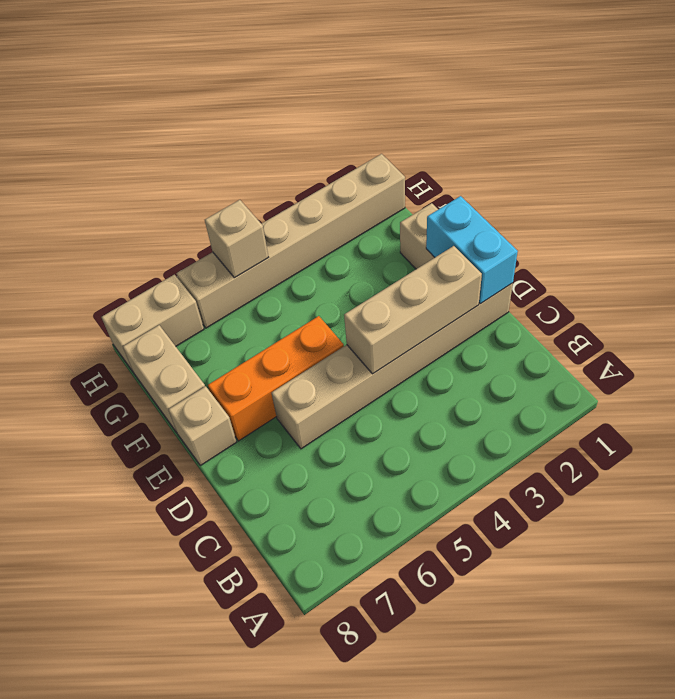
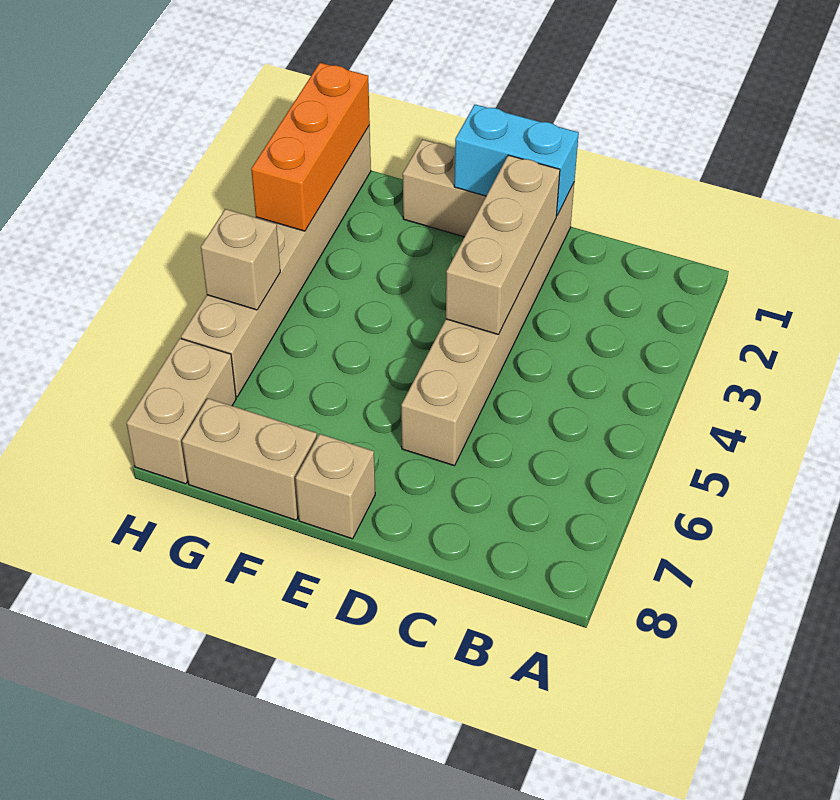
orange brick E5:E7 level 1 -> orange brick H1:H3 level 2

